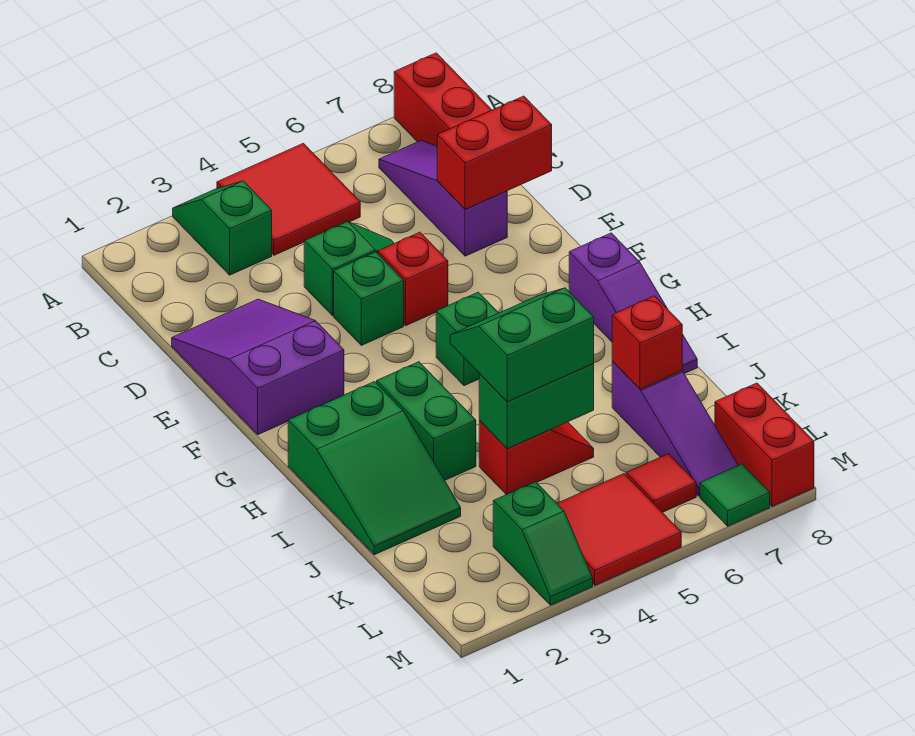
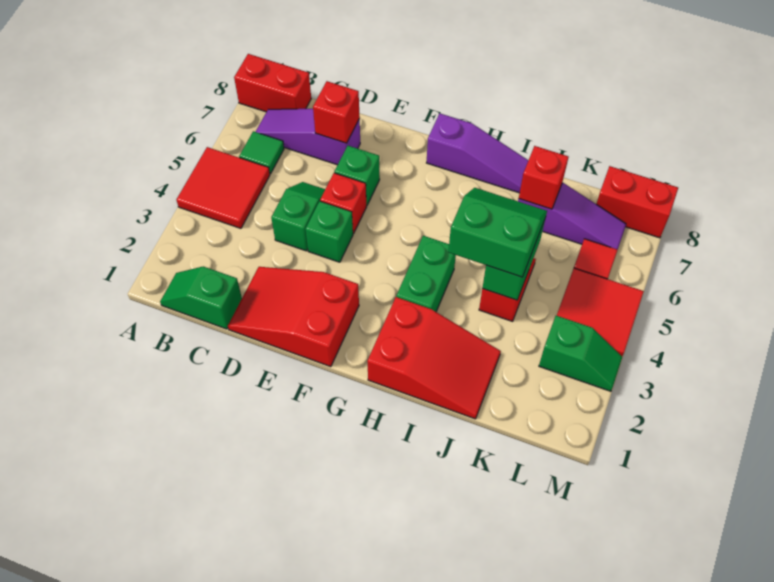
green slope A3:B3 level 1 top B -> green slope B1:C1 level 1 top C
purple slope D1:F2 level 1 top F -> red slope D1:F2 level 1 top F
red brick D7:D8 level 2 -> red brick D7 level 2
green brick G5 level 1 -> green brick E6 level 1
green slope H1:J2 level 1 top H -> red slope H1:J2 level 1 top H
green brick H3:I3 level 1 -> green brick H3:H4 level 1
green slope I4:J5 level 3 top J -> green slope I4:J5 level 3 top 4
green tile M7 level 1 -> green tile B6 level 1

